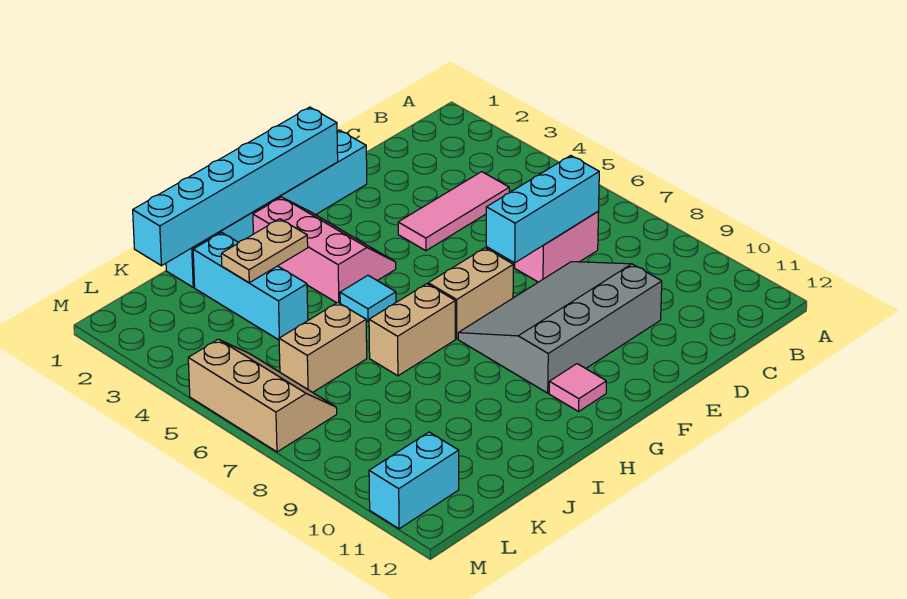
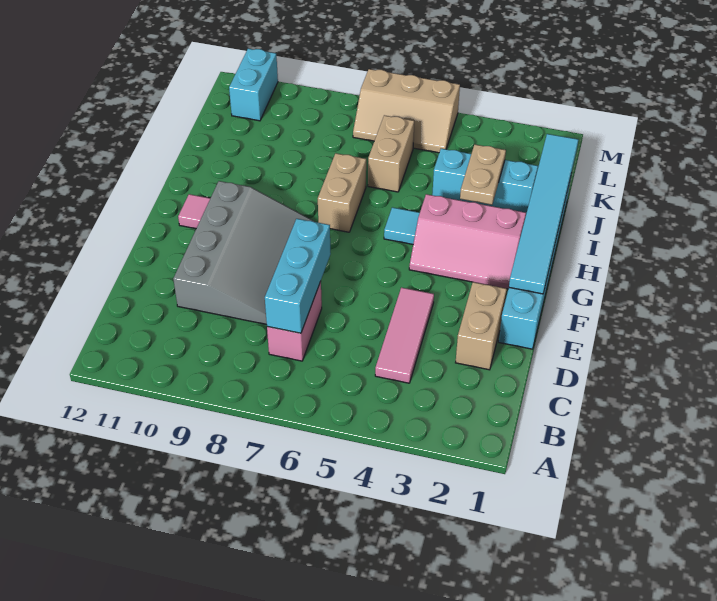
cyan brick F1:K1 level 2 -> cyan tile F1:K1 level 2
tan brick F7:G7 level 1 -> tan brick D2:E2 level 1

